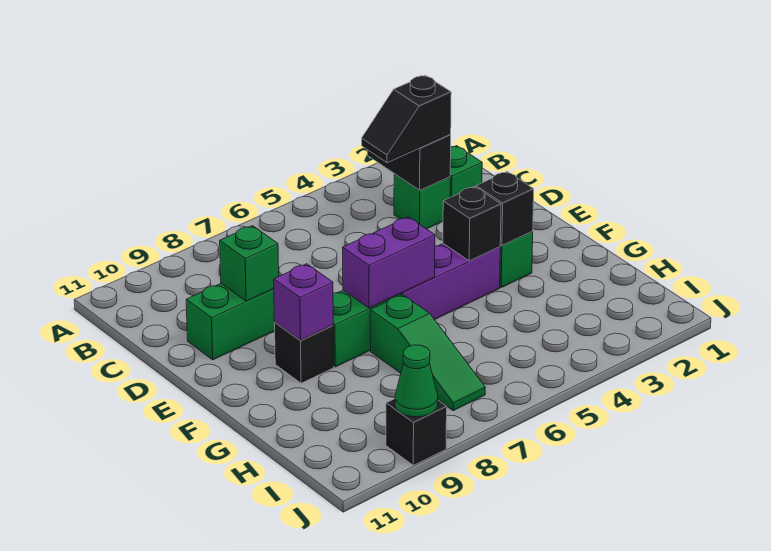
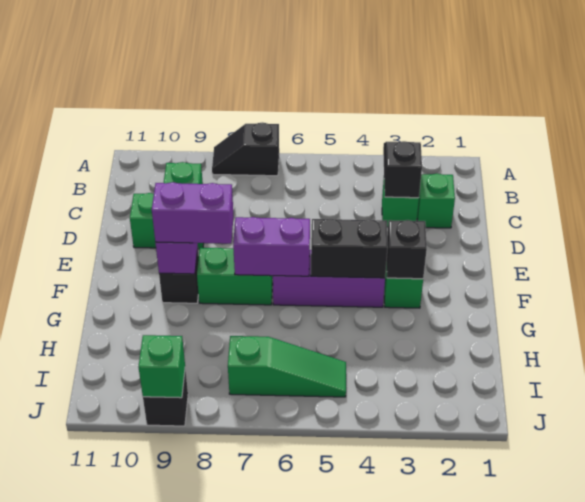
black slope C3:C4 level 3 top 3 -> black slope A7:A8 level 1 top 7
black brick F4 level 2 -> black brick F4:F5 level 2
none -> purple brick F8:F9 level 3
green slope G7:I7 level 1 top G -> green slope I5:I7 level 1 top 7
green cone J9 level 2 -> green brick J9 level 2

